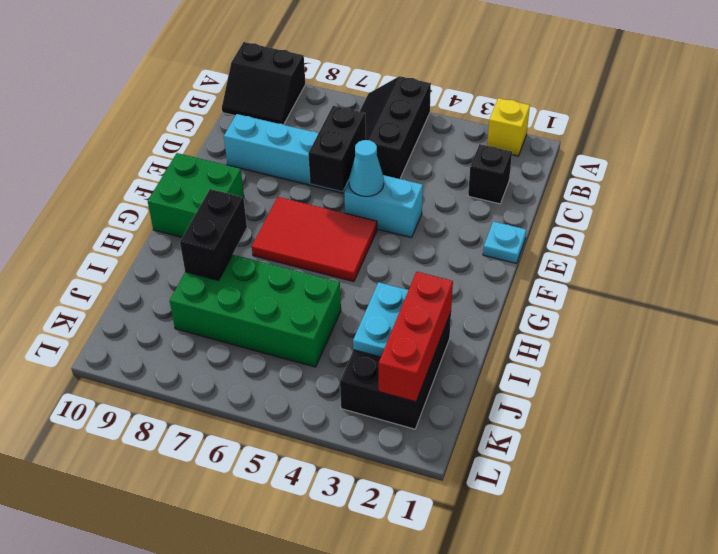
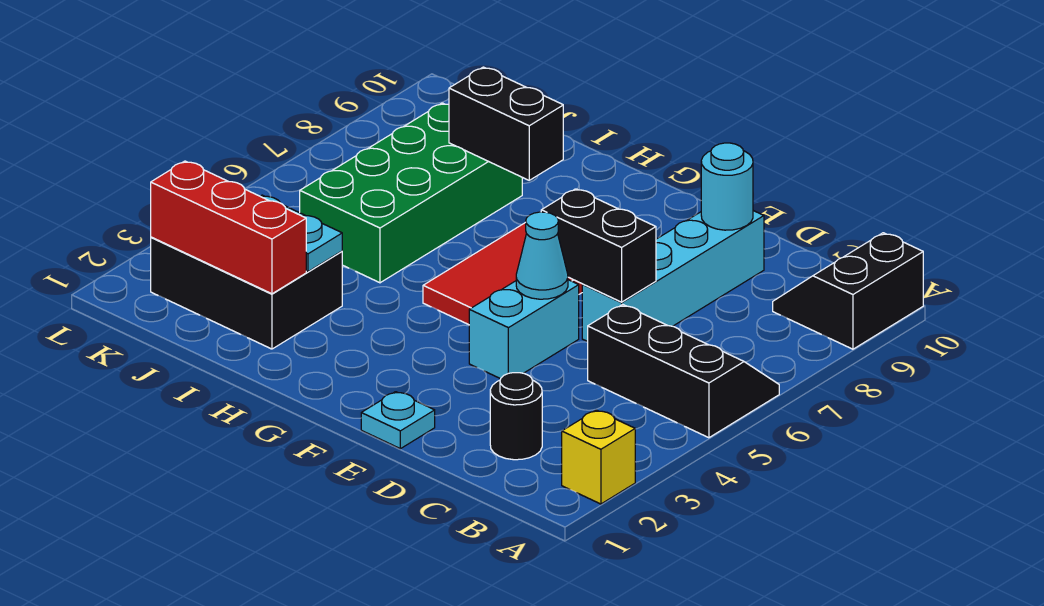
black brick C2 level 1 -> black round brick C2 level 1
none -> cyan round brick D9 level 2
green brick F9:G10 level 1 -> none

